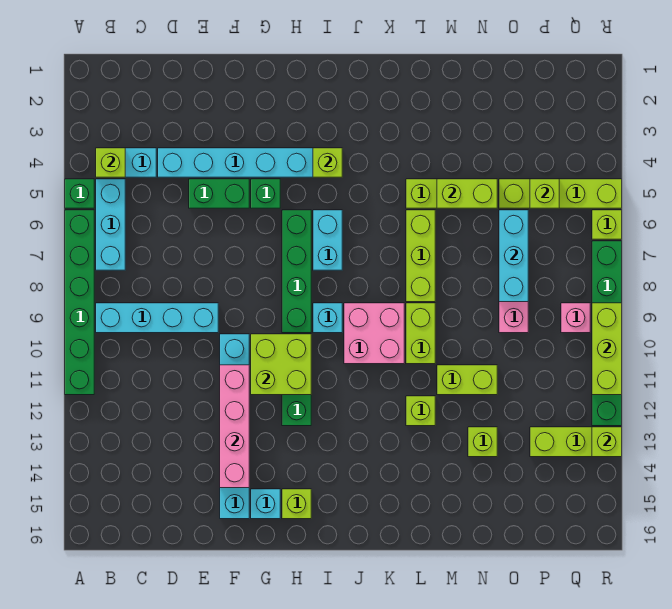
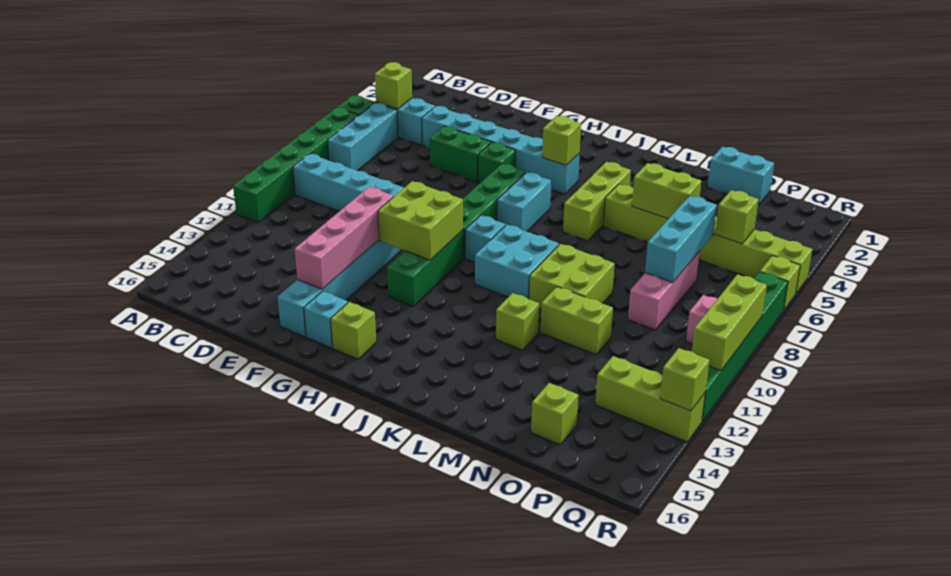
pink brick J9:K10 level 1 -> cyan brick J9:K10 level 1
lime brick L6:L8 level 1 -> lime brick K4:K6 level 1
lime brick L9:L10 level 1 -> lime brick L9:M10 level 1
none -> cyan brick N1:O1 level 1
lime brick N13 level 1 -> lime brick O15 level 1

